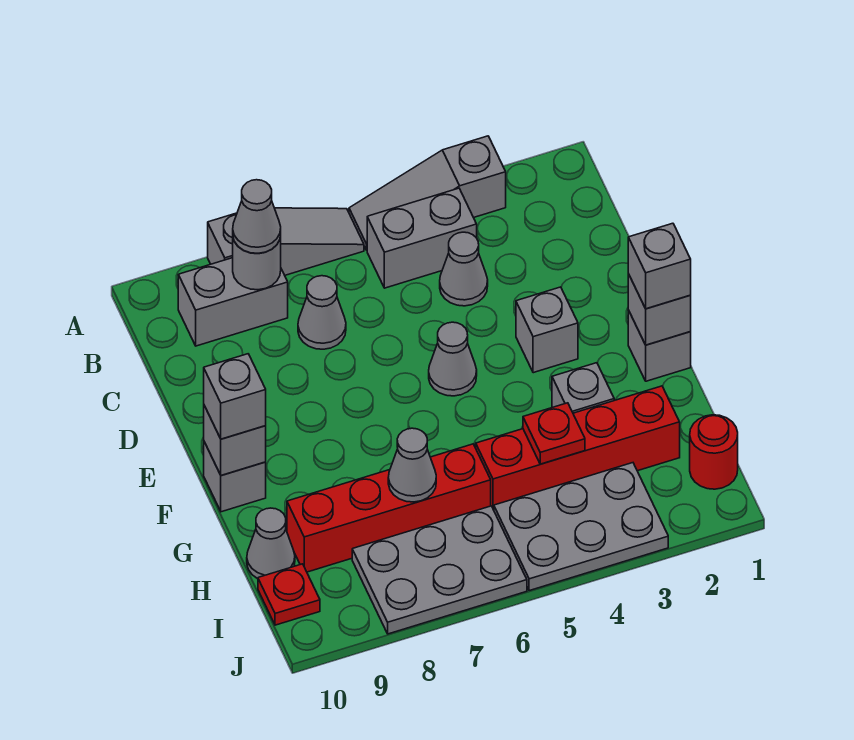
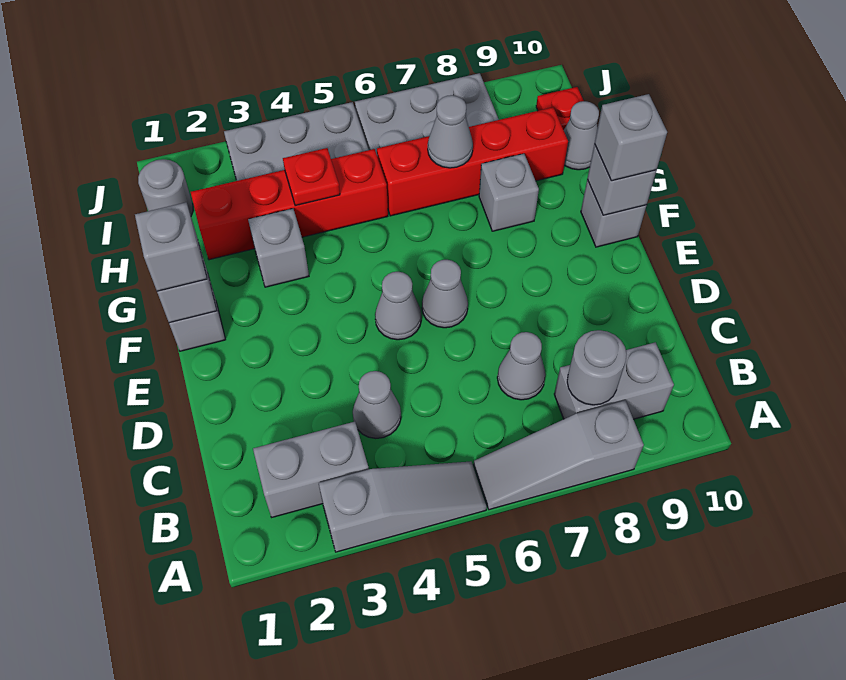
grey brick B4:B5 level 1 -> grey brick B2:B3 level 1
grey cone B8 level 3 -> grey cone E6 level 1
grey brick E3 level 1 -> grey brick G8 level 1
red round brick I1 level 1 -> grey round brick I1 level 1

